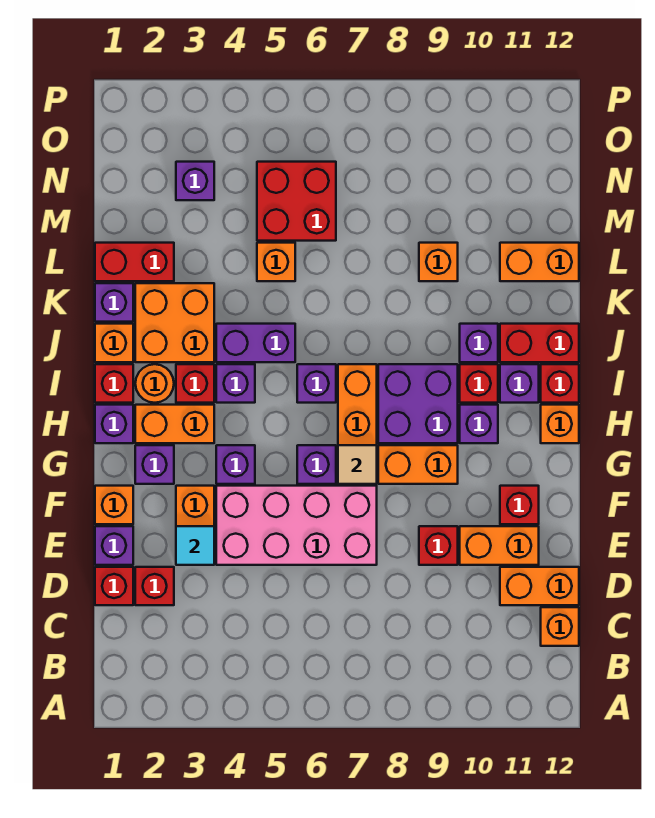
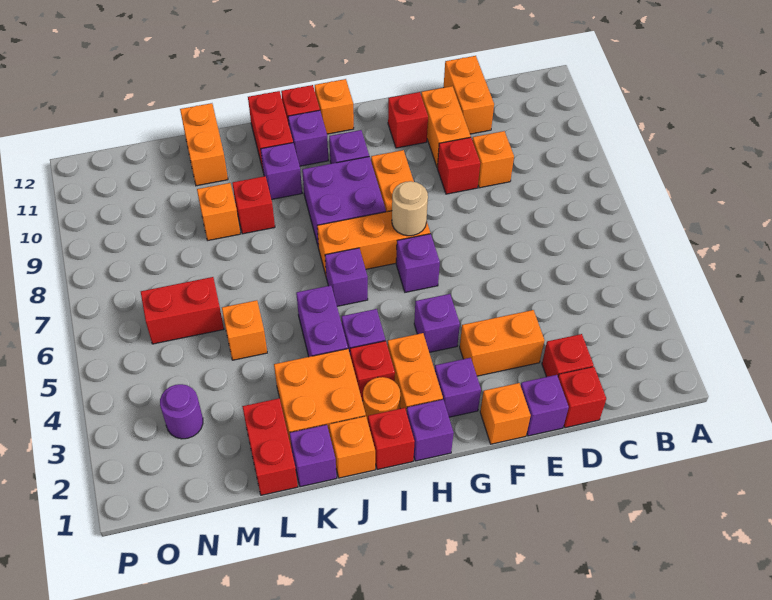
orange brick C12 level 1 -> orange brick D9 level 1
cyan tile E3 level 2 -> none
pink brick E4:F7 level 1 -> none
tan tile G7 level 2 -> tan round brick G7 level 2
red brick I10 level 1 -> red brick K9 level 1
red brick M5:N6 level 1 -> red brick M6:N6 level 1
purple brick N3 level 1 -> purple round brick N3 level 1

